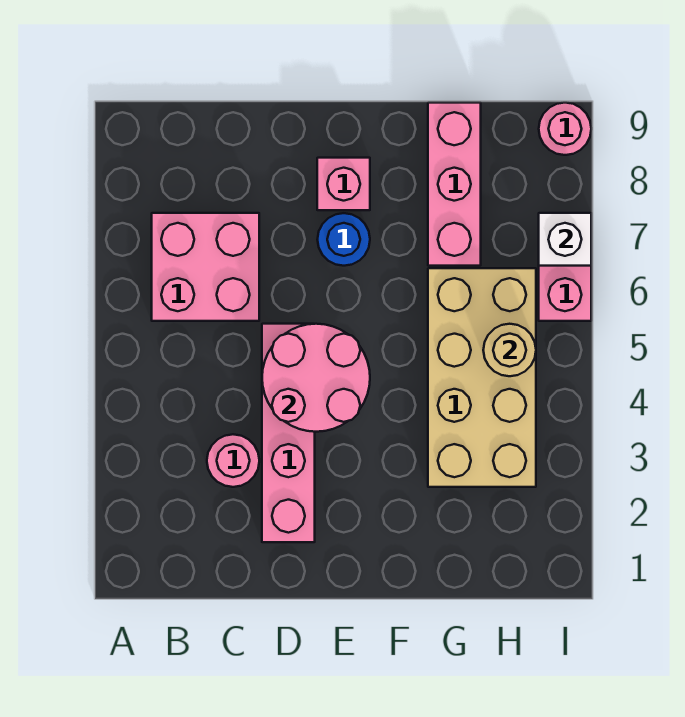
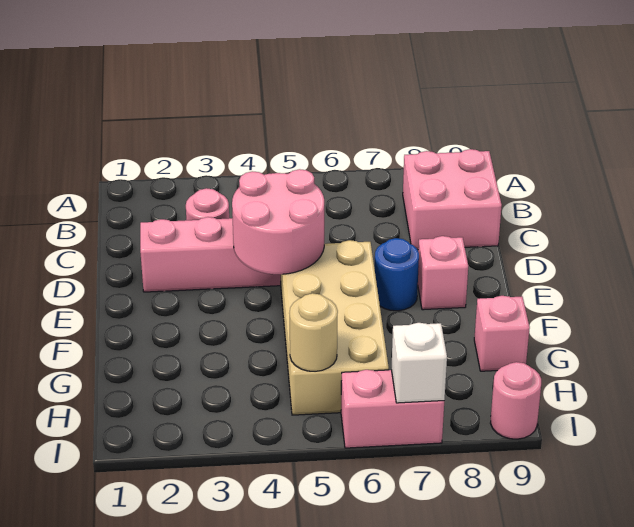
pink brick B6:C7 level 1 -> pink brick B8:C9 level 1
tan brick G3:H6 level 1 -> tan brick E5:H6 level 1
pink brick G7:G9 level 1 -> pink brick G9 level 1

